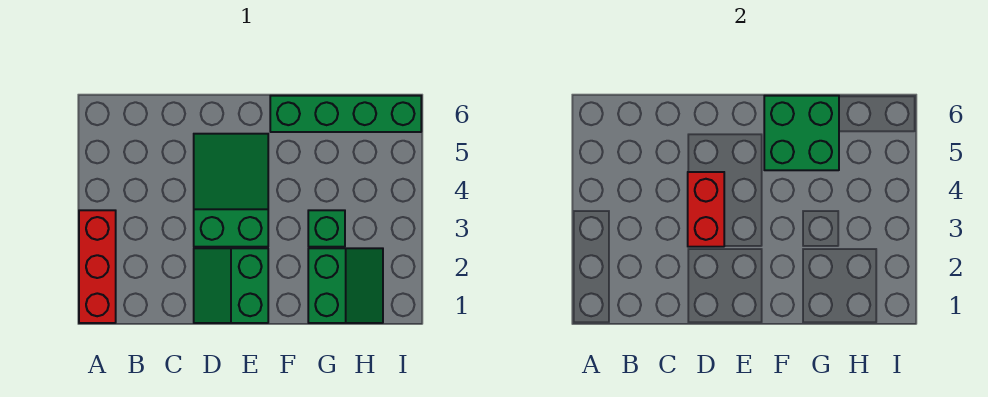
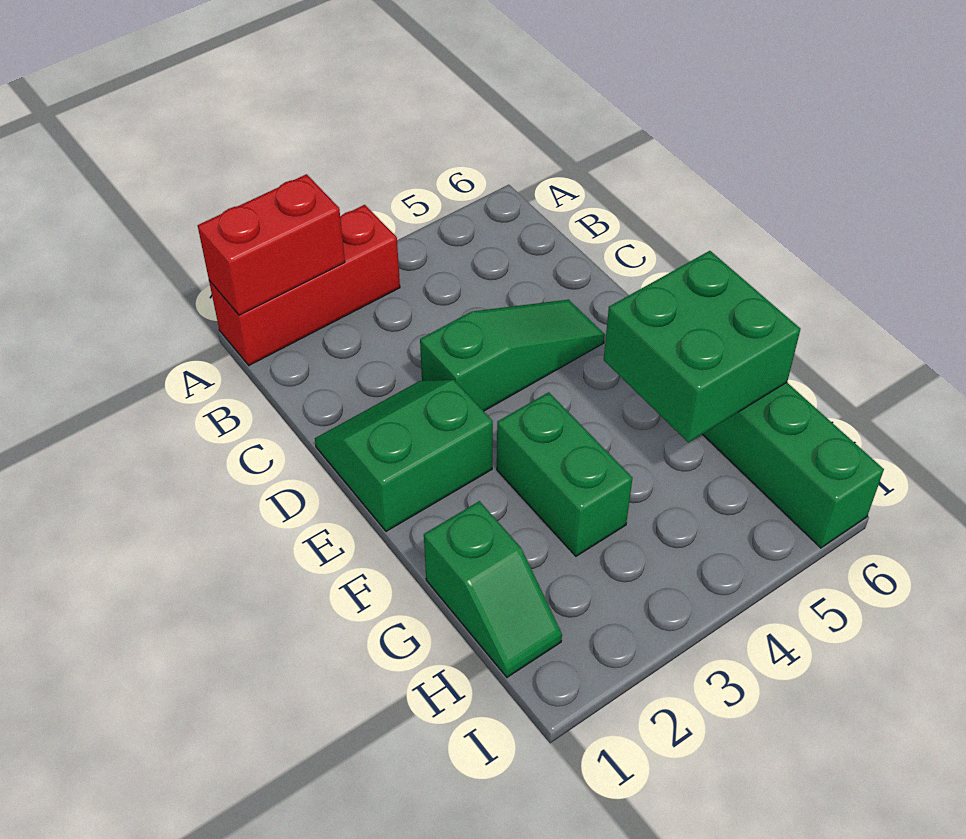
green slope D3:E5 level 1 top 3 -> green slope D3:D5 level 1 top 3
red brick D3:D4 level 2 -> red brick A1:A2 level 2
green slope G1:H2 level 1 top G -> green slope G1:H1 level 1 top G
green brick G3 level 1 -> green brick F3:G3 level 1

